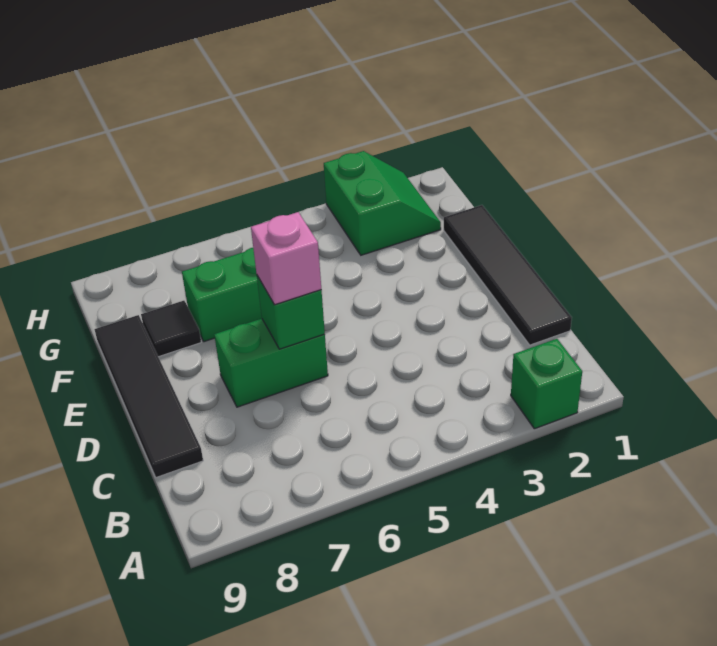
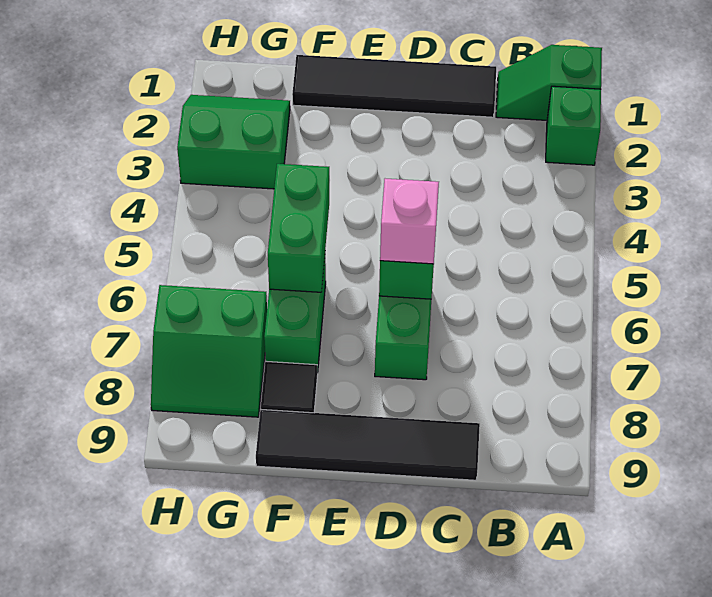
none -> green slope A1:B1 level 1 top A
none -> green brick F5:F6 level 2
none -> green slope G7:H8 level 1 top 7

